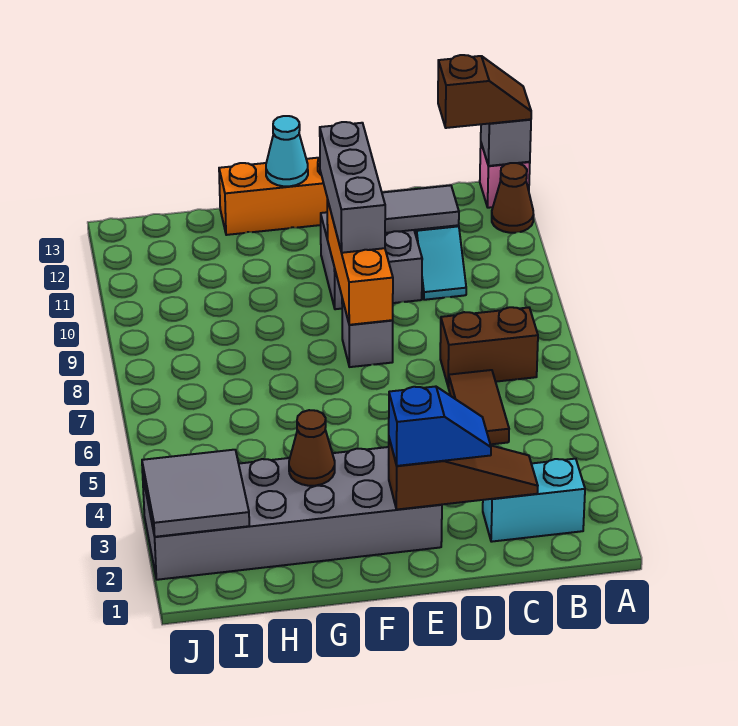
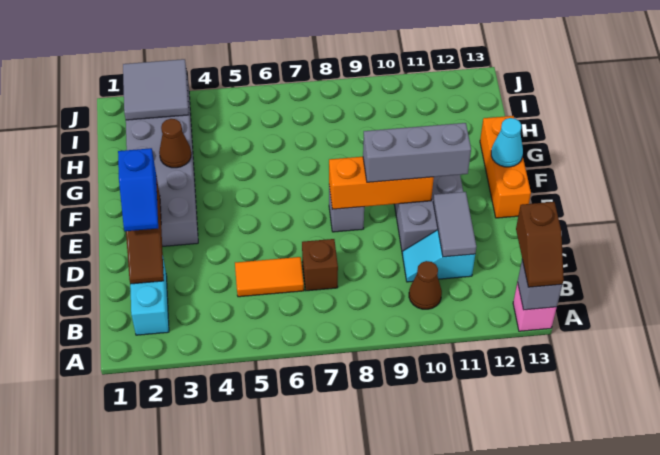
brown cone A12 level 1 -> brown cone B10 level 1
brown brick B7:C7 level 1 -> brown brick C7 level 1
brown tile C5:C6 level 1 -> orange tile C5:C6 level 1

